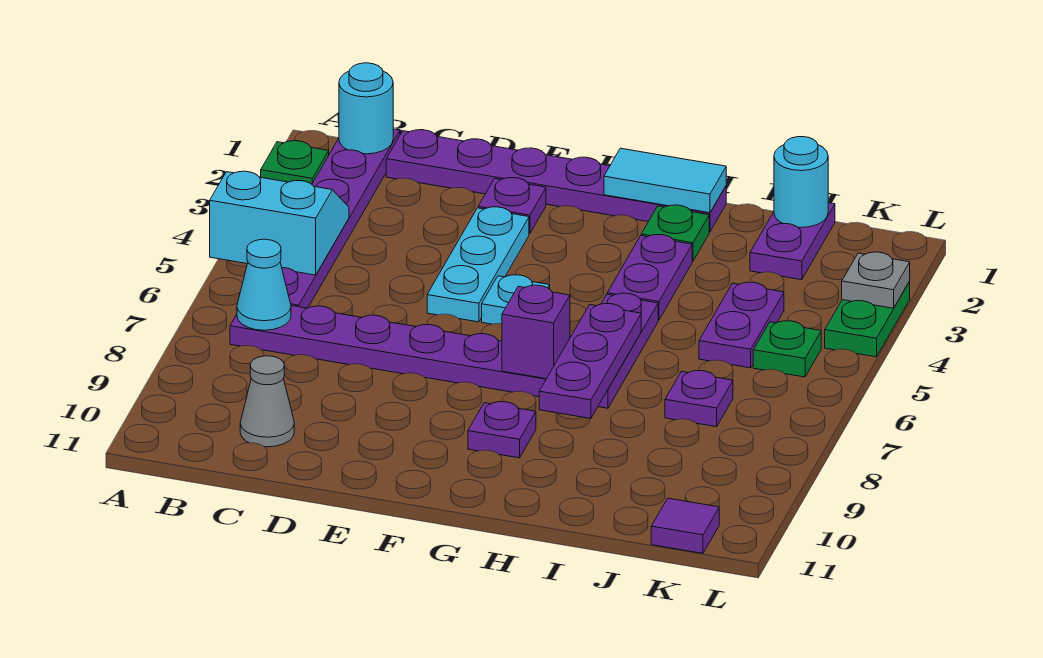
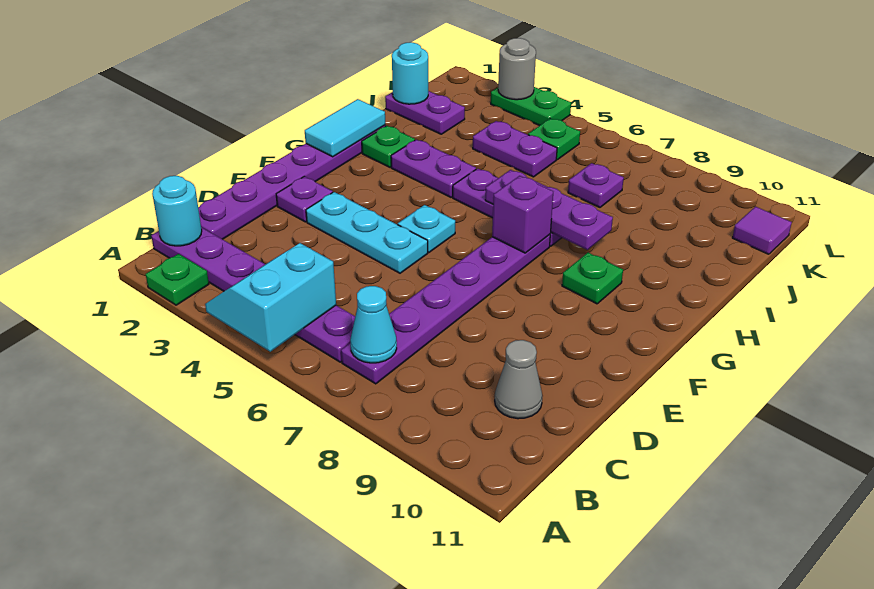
purple plate G9 level 1 -> green plate G9 level 1
grey plate L3 level 2 -> grey round brick L3 level 2

